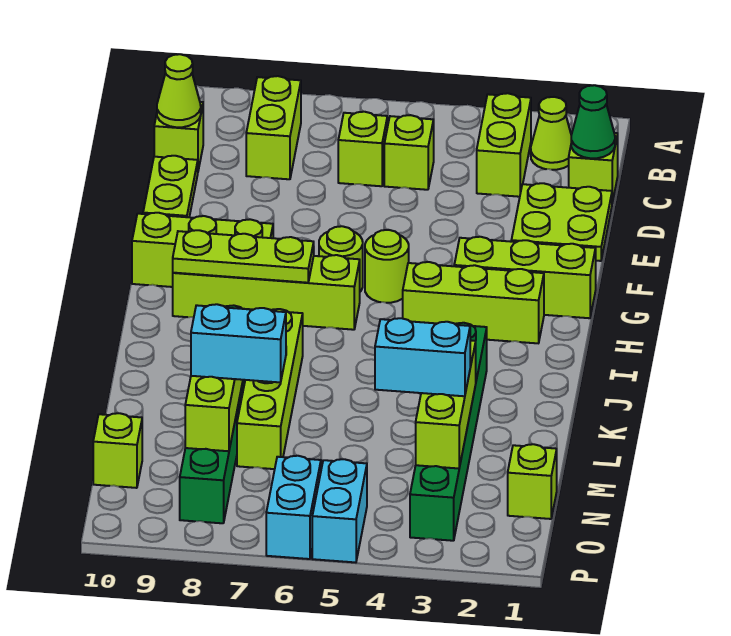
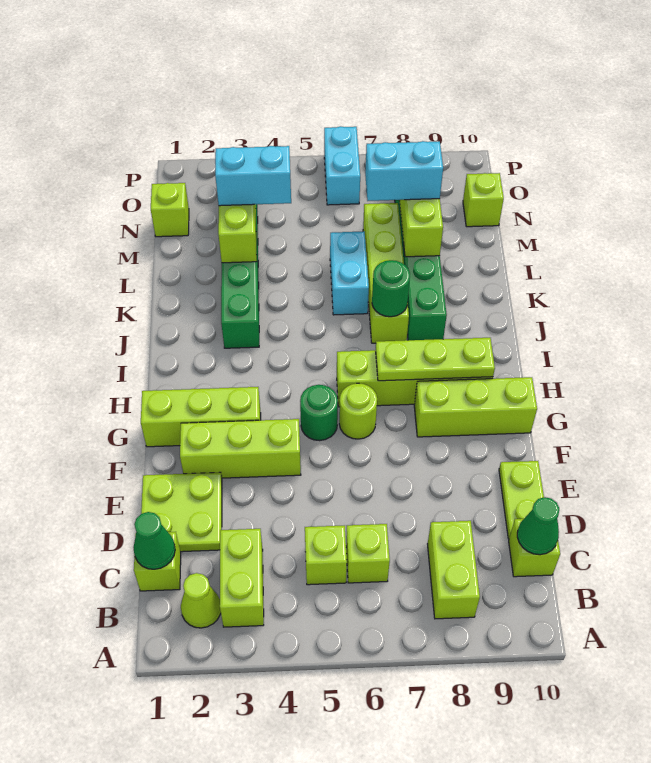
lime cone C10 level 2 -> green cone C10 level 2
lime round brick G5 level 1 -> green round brick G5 level 1
lime brick H2:H4 level 1 -> lime brick F2:F4 level 1
none -> green round brick J7 level 2
cyan brick O5:P5 level 1 -> cyan brick K6:L6 level 1

